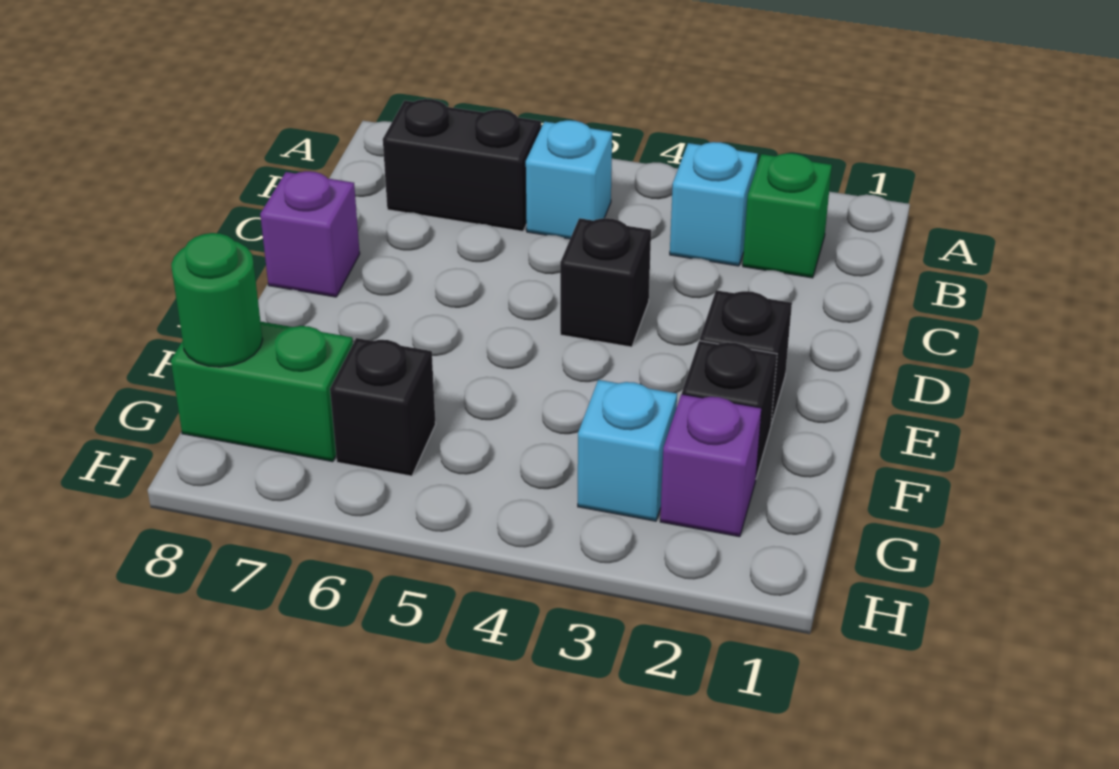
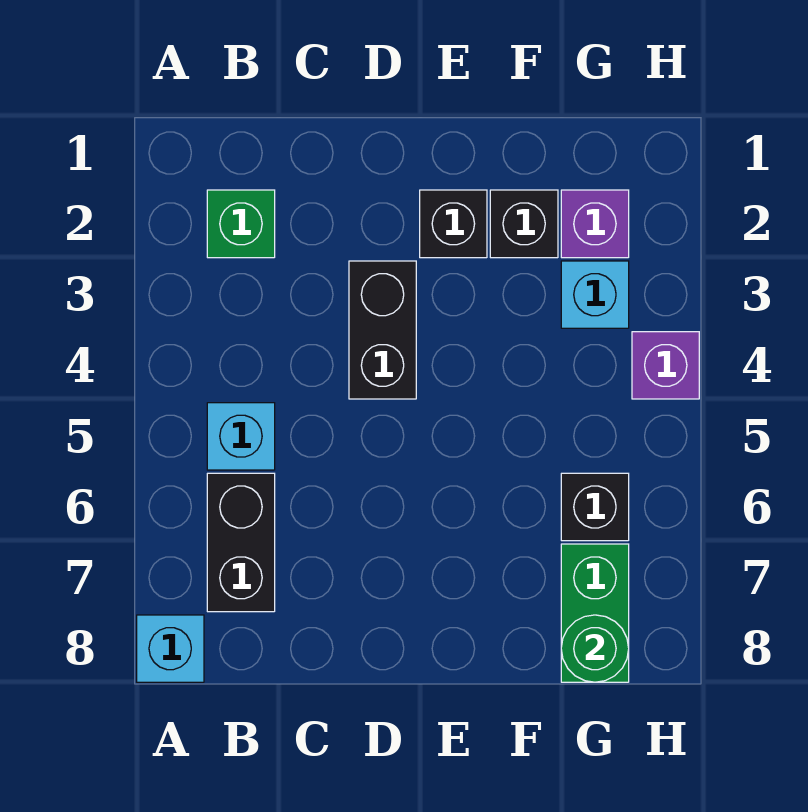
cyan brick B3 level 1 -> cyan brick A8 level 1
black brick D4 level 1 -> black brick D3:D4 level 1
purple brick D8 level 1 -> purple brick H4 level 1

